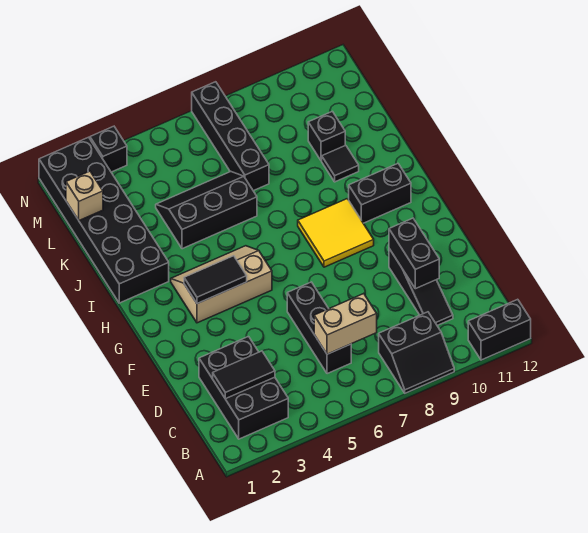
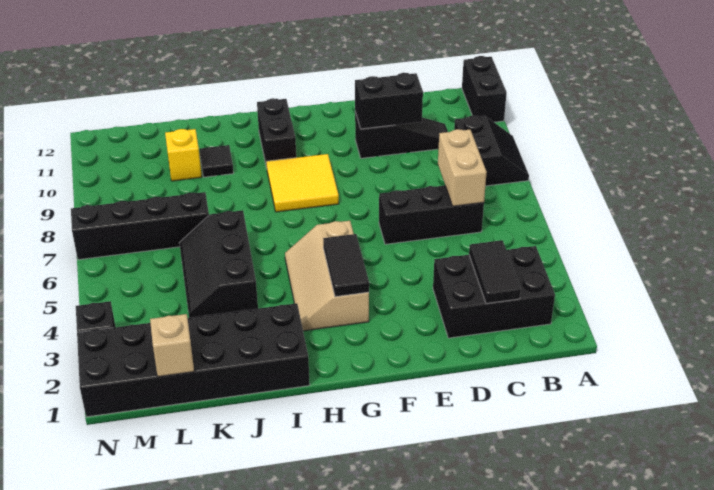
black brick K10 level 1 -> yellow brick K10 level 1

